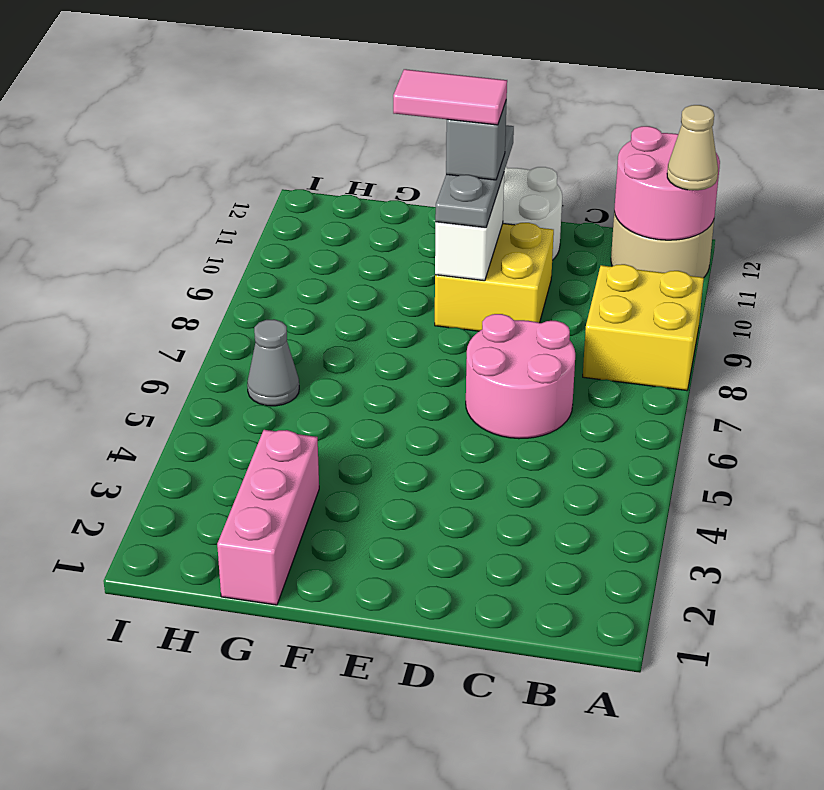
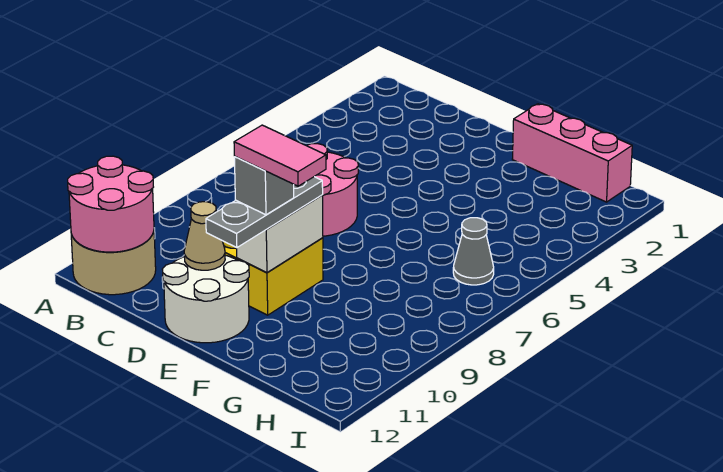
yellow brick A8:B9 level 1 -> none
tan cone A11 level 3 -> tan cone D11 level 2
pink brick G1:G3 level 1 -> pink brick F1:H1 level 1

